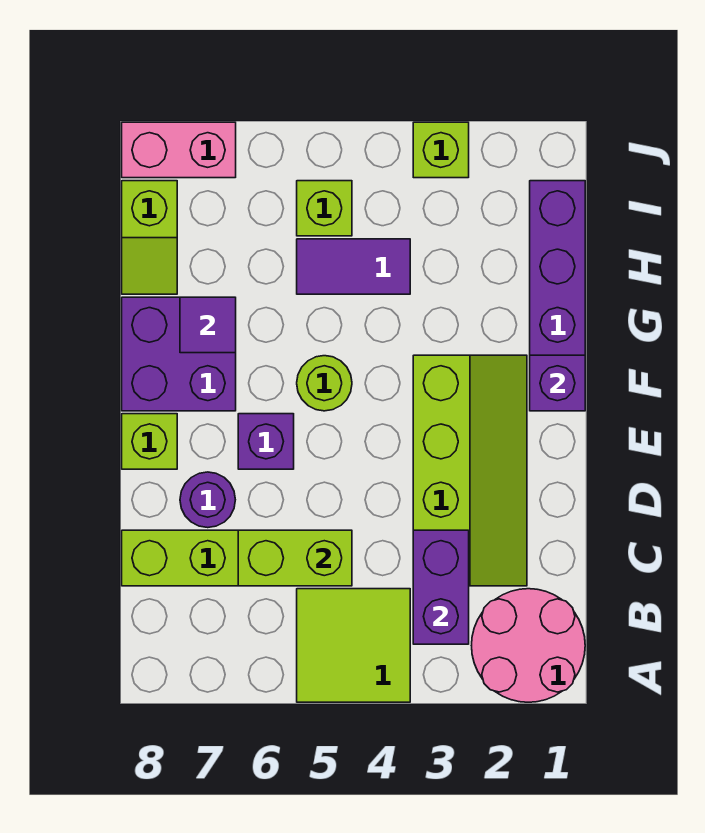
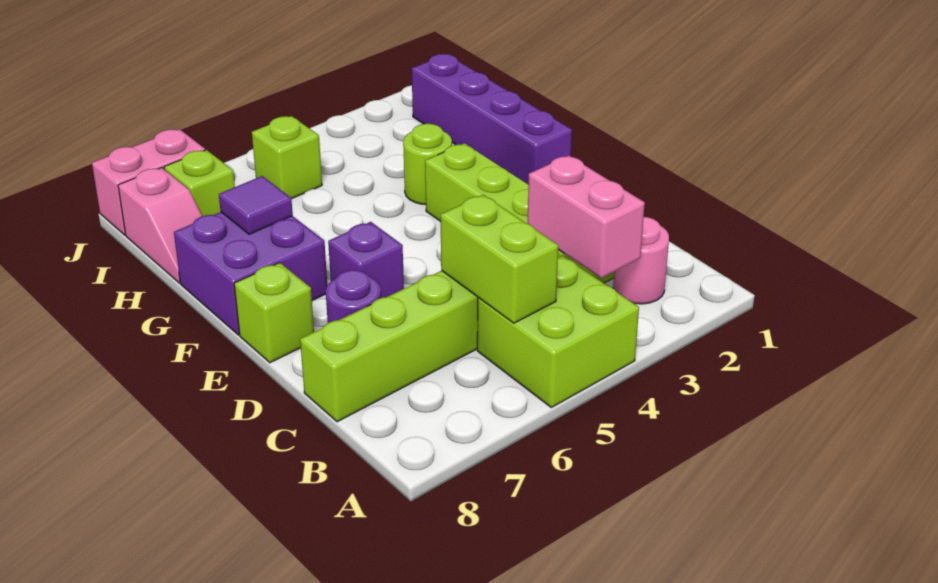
pink round brick A1:B2 level 1 -> pink round brick B2 level 1
lime tile A4:B5 level 1 -> lime brick A4:B5 level 1
purple brick B3:C3 level 2 -> pink brick B3:C3 level 2
lime brick C5:C6 level 2 -> lime brick B5:C5 level 2
purple brick F1 level 2 -> none
lime round brick F5 level 1 -> lime round brick G3 level 1
purple tile H4:H5 level 1 -> none
lime slope H8:I8 level 1 top I -> pink slope H8:I8 level 1 top I
lime brick J3 level 1 -> lime brick I7 level 1

